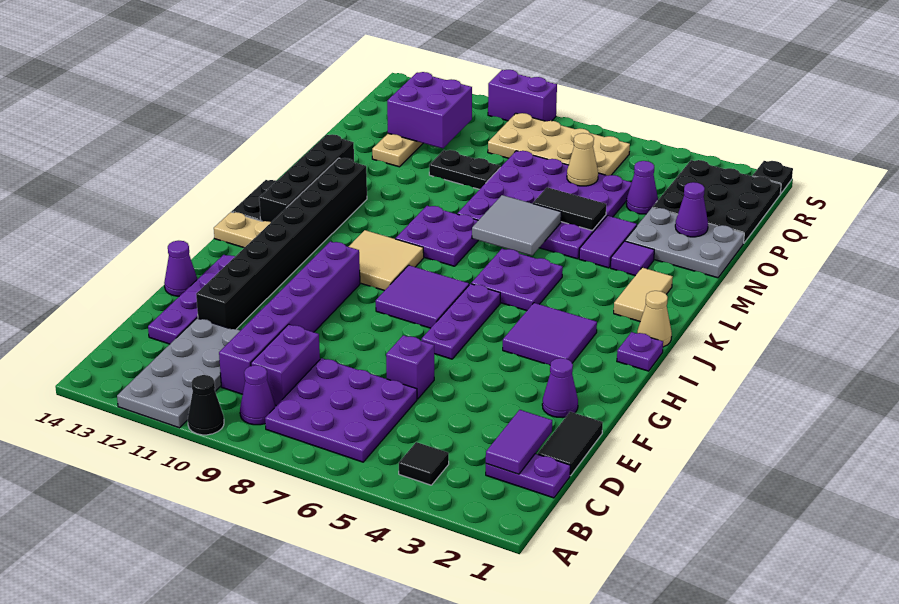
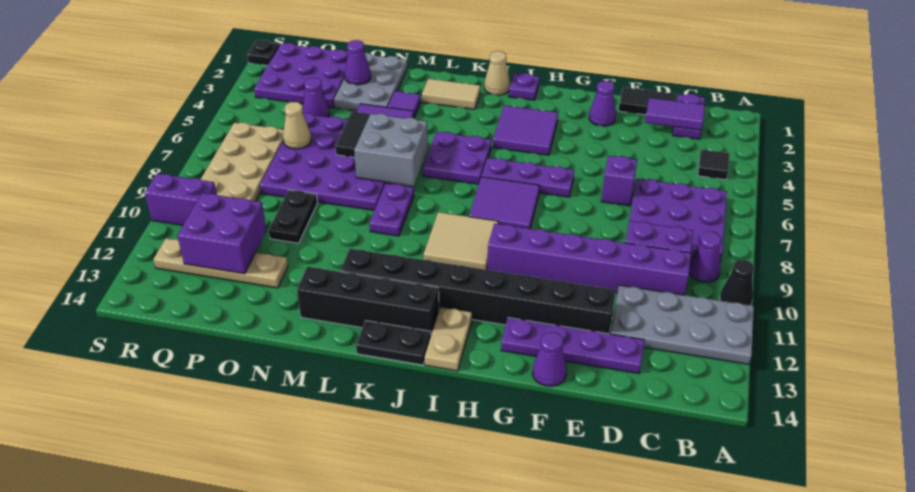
purple plate K8:L9 level 1 -> purple plate L8:L9 level 1
grey tile L6:M7 level 2 -> grey brick L6:M7 level 2
black plate P1:R3 level 1 -> purple plate P1:R3 level 1
purple brick S9:S10 level 1 -> purple brick R10:S10 level 1

